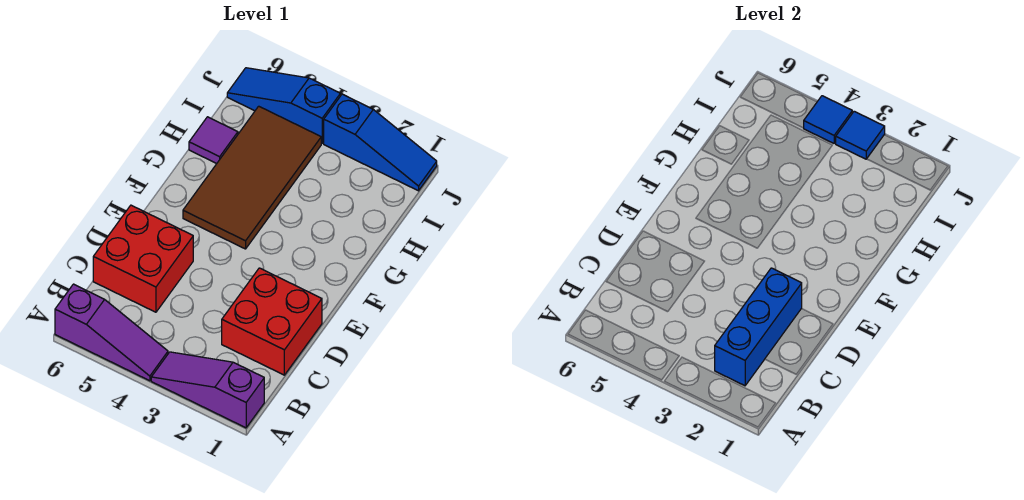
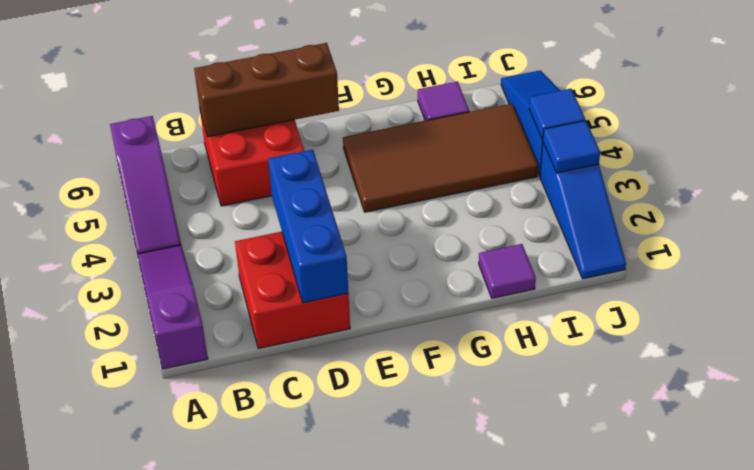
blue brick B2:D2 level 2 -> blue brick D1:D3 level 2
none -> brown brick C6:E6 level 2
none -> purple tile H1 level 1

